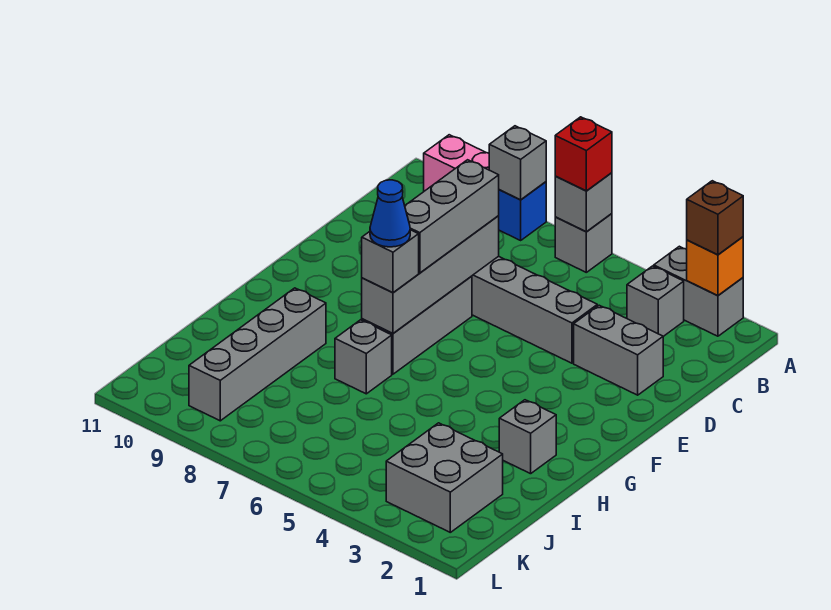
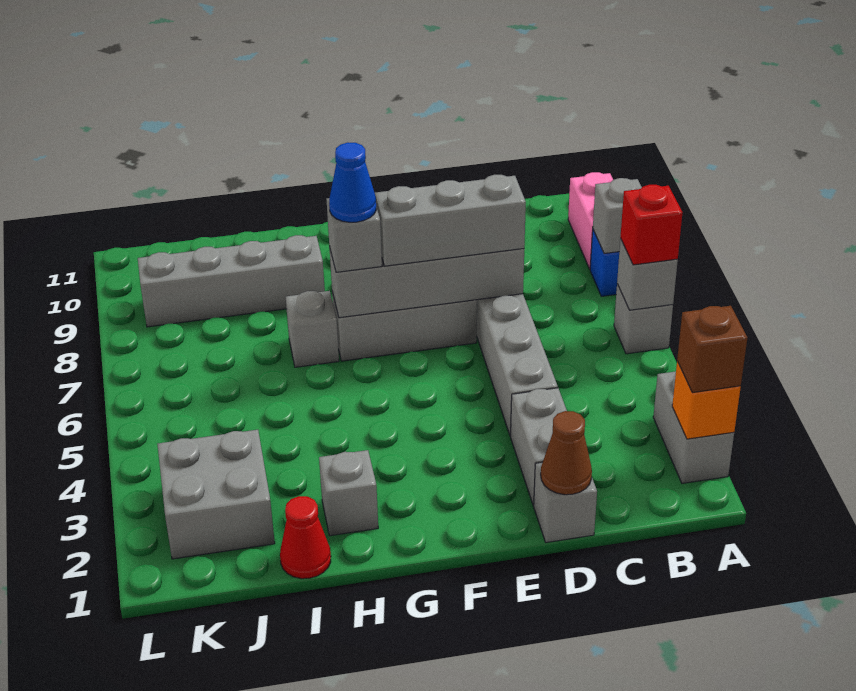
grey brick B3 level 1 -> grey brick D1 level 1
none -> brown cone D1 level 2
none -> red cone I1 level 1

